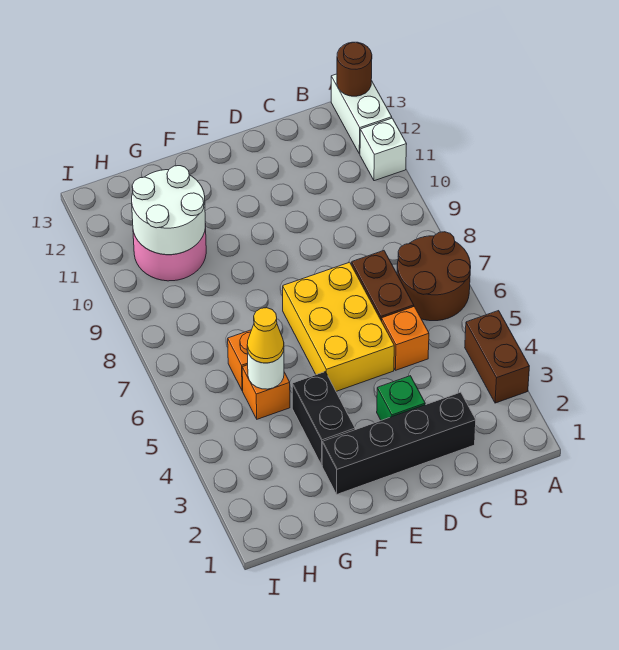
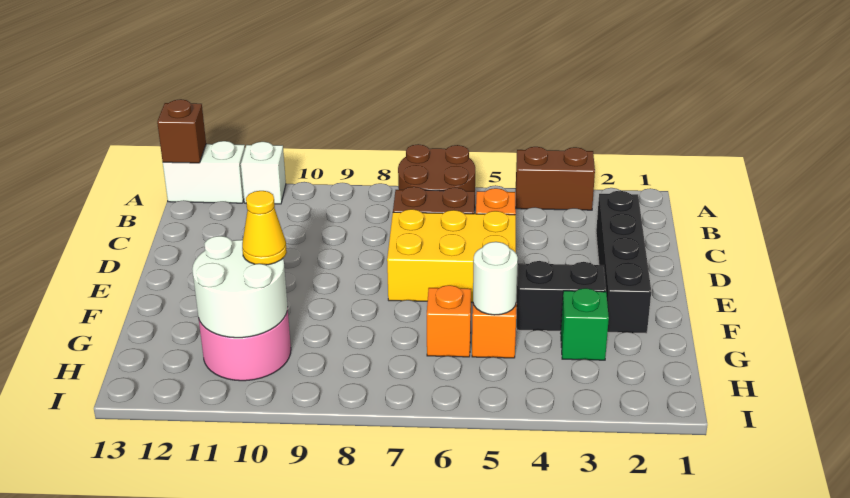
brown round brick A13 level 2 -> brown brick A13 level 2
green brick D3 level 1 -> green brick G3 level 1
yellow cone G5 level 3 -> yellow cone G10 level 3

